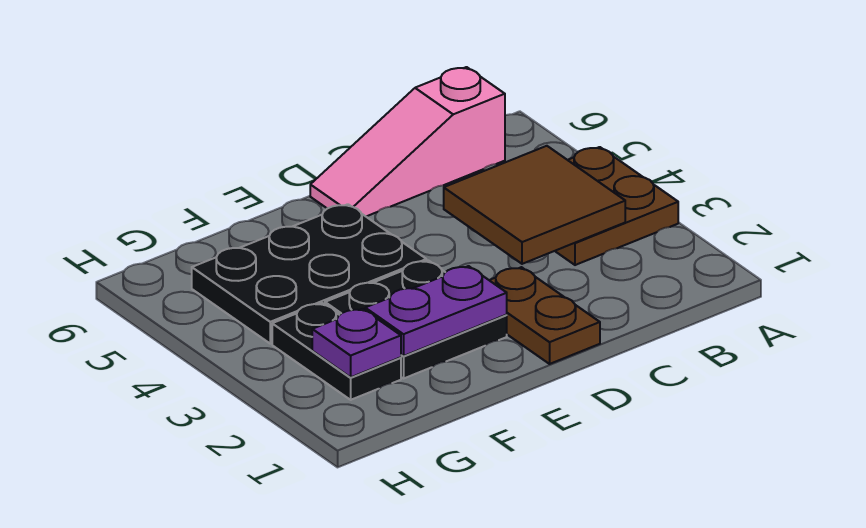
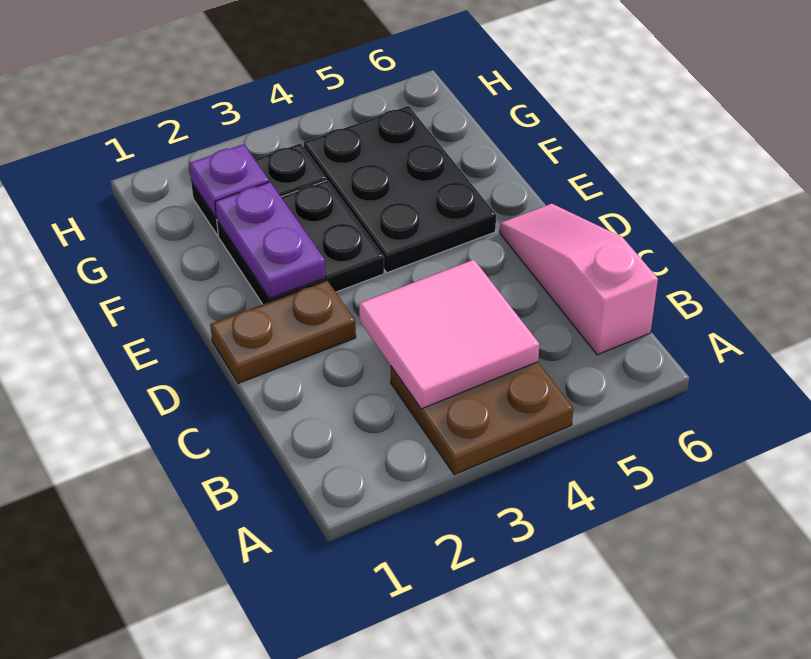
brown tile B3:C4 level 2 -> pink tile B3:C4 level 2

